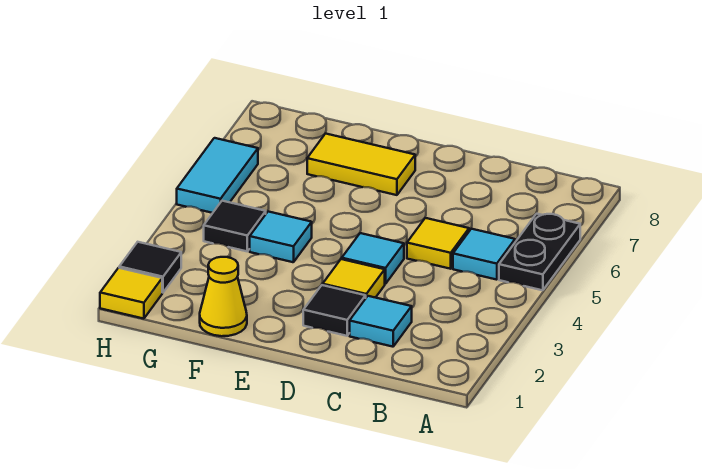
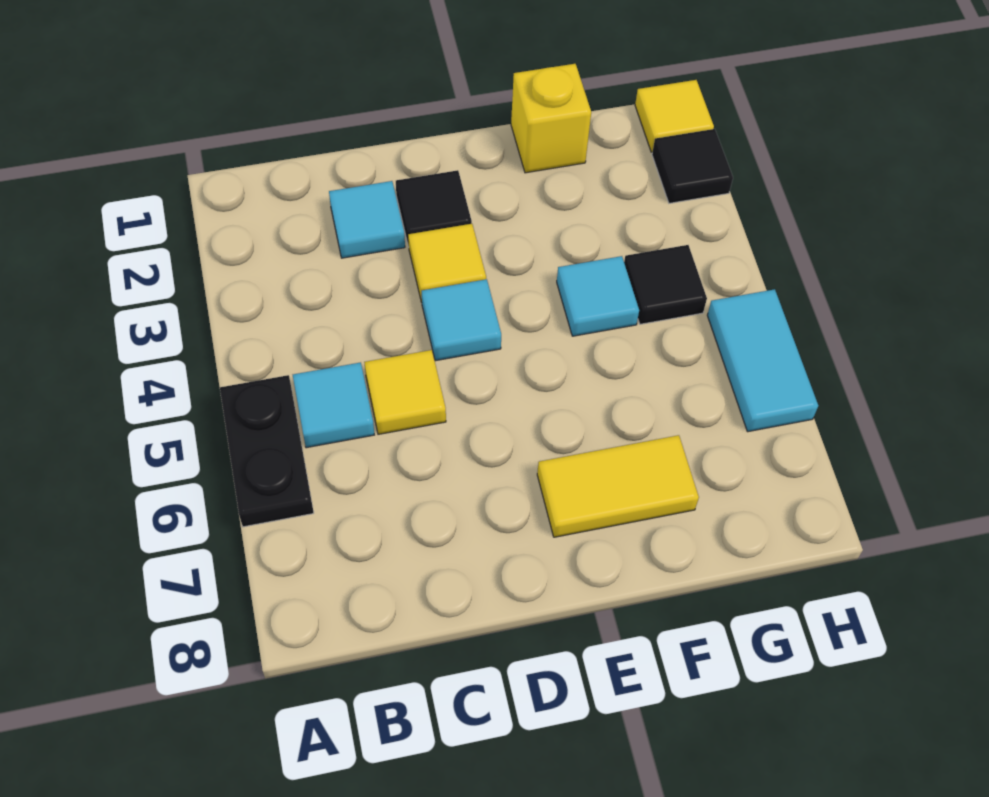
yellow cone F1 level 1 -> yellow brick F1 level 1

